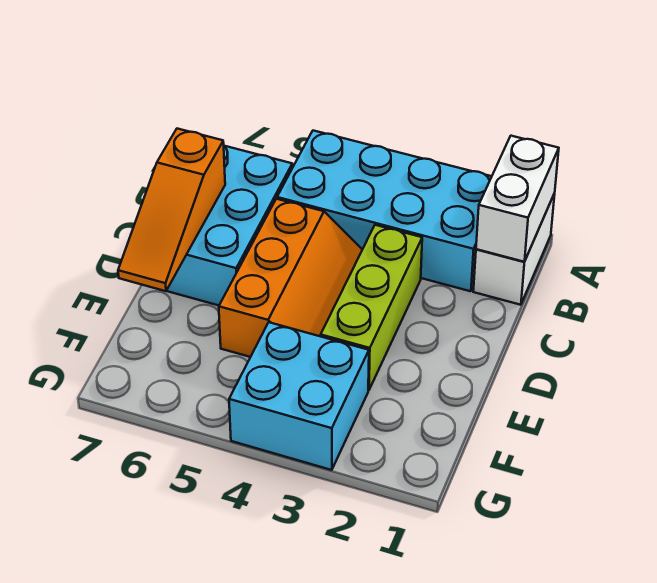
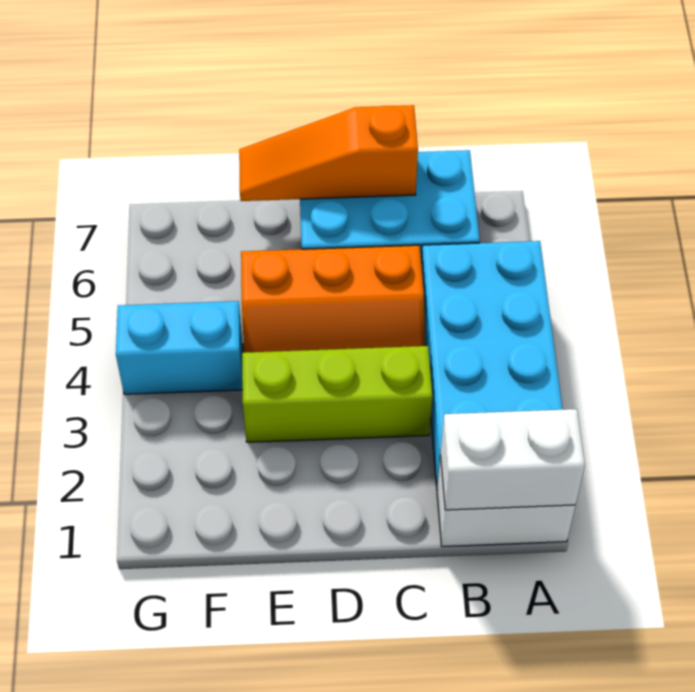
cyan brick F3:G4 level 1 -> cyan brick F4:G4 level 1

